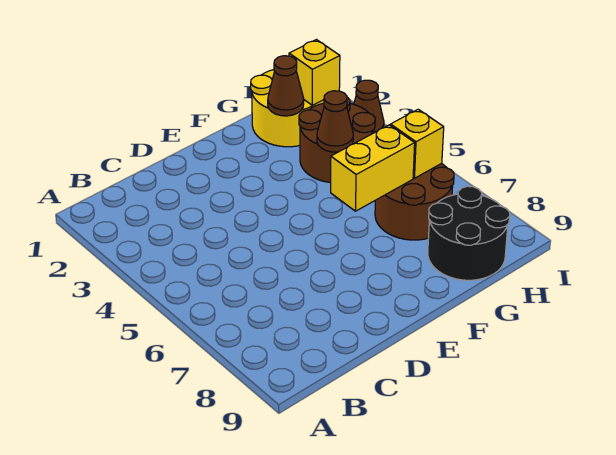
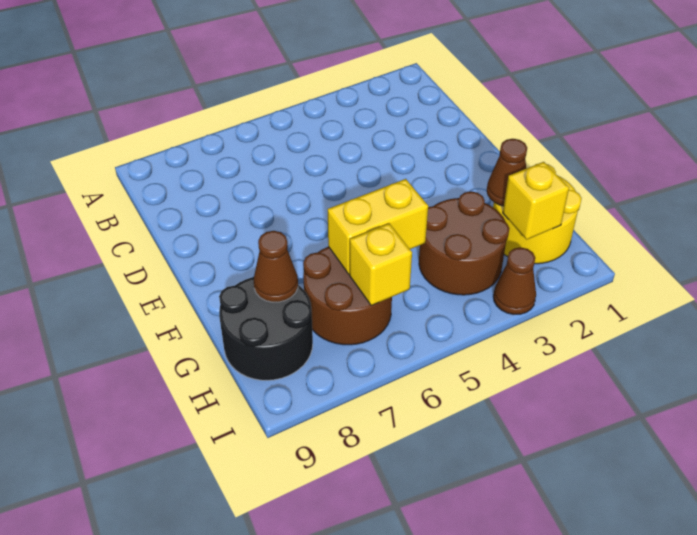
yellow brick F6:G6 level 2 -> yellow brick G5:G6 level 2
brown cone G4 level 2 -> brown cone G8 level 2

